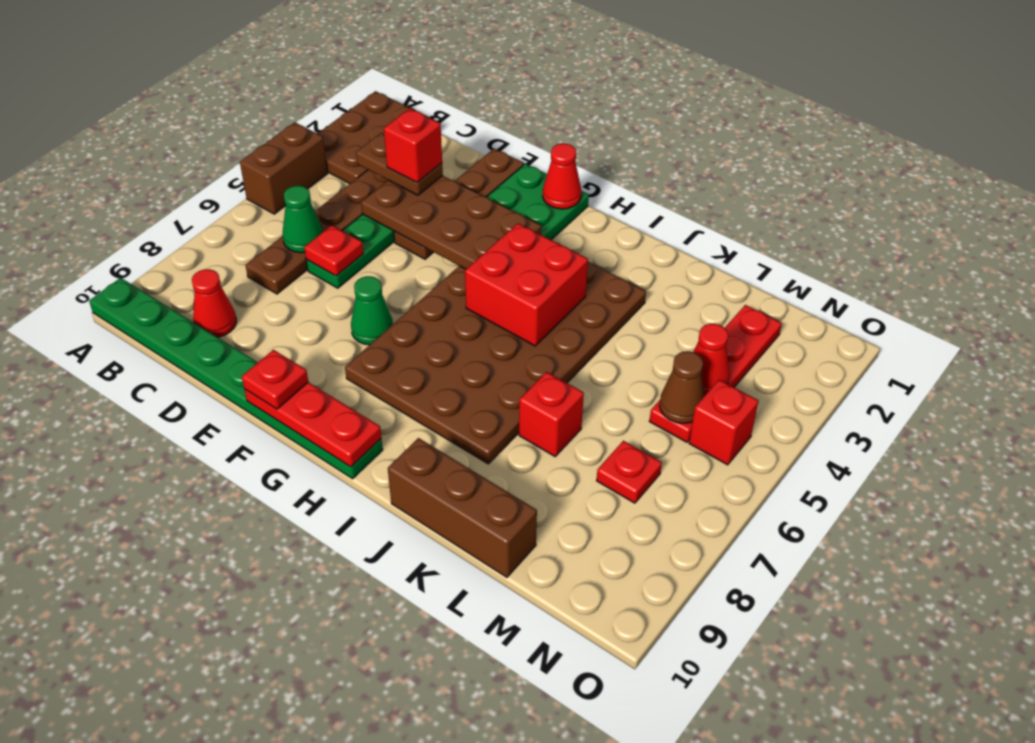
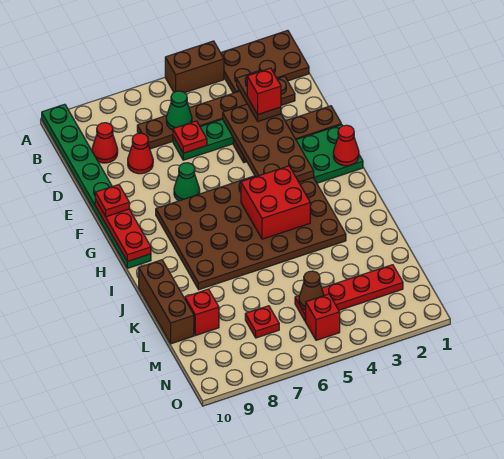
red brick K7 level 1 -> red brick L9 level 1
red cone M4 level 2 -> red cone D8 level 1

